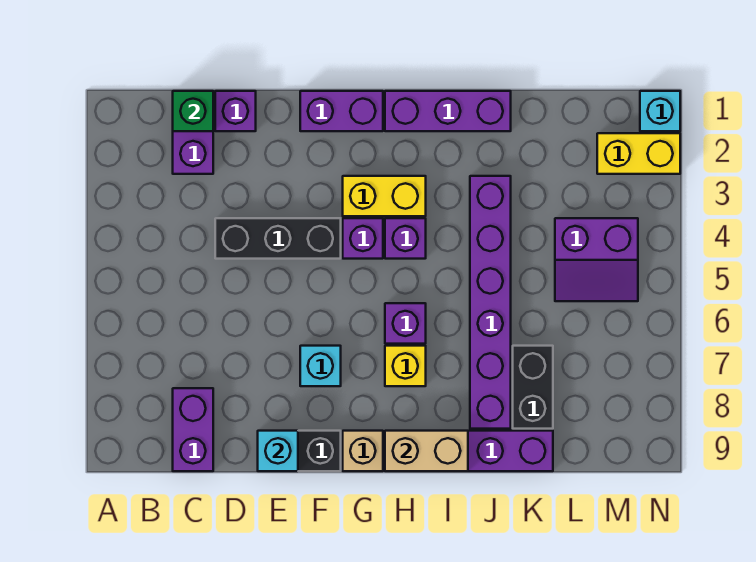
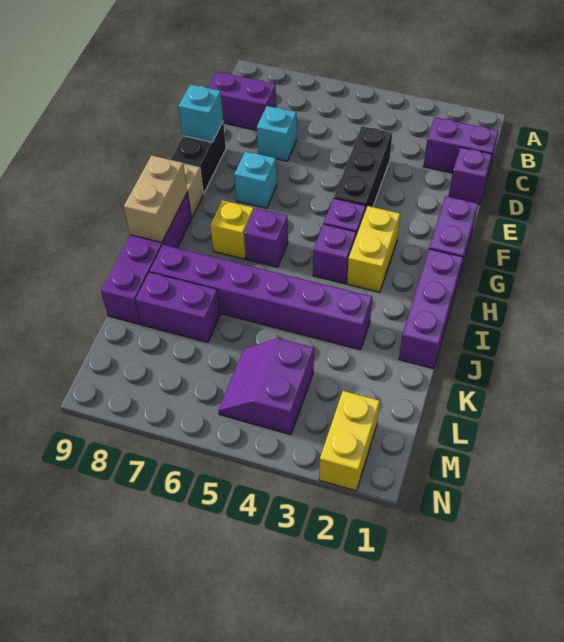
green brick C1 level 2 -> none
black brick K7:K8 level 1 -> purple brick K7:K8 level 1
cyan brick N1 level 1 -> cyan brick D7 level 1

